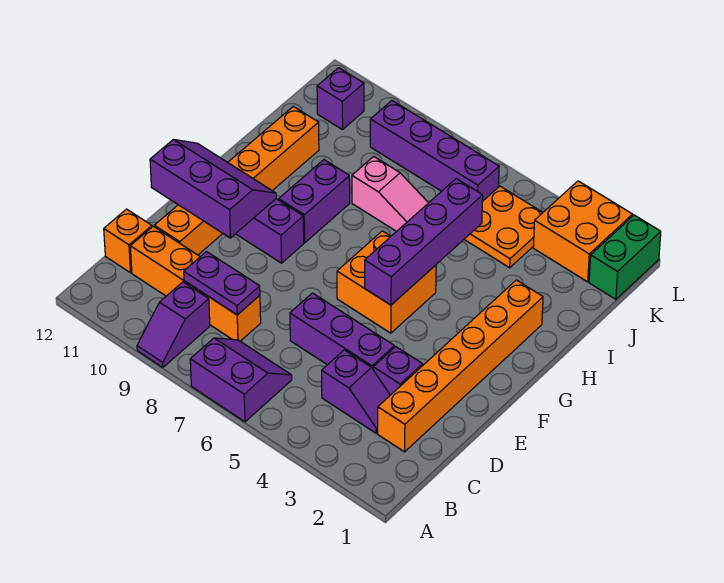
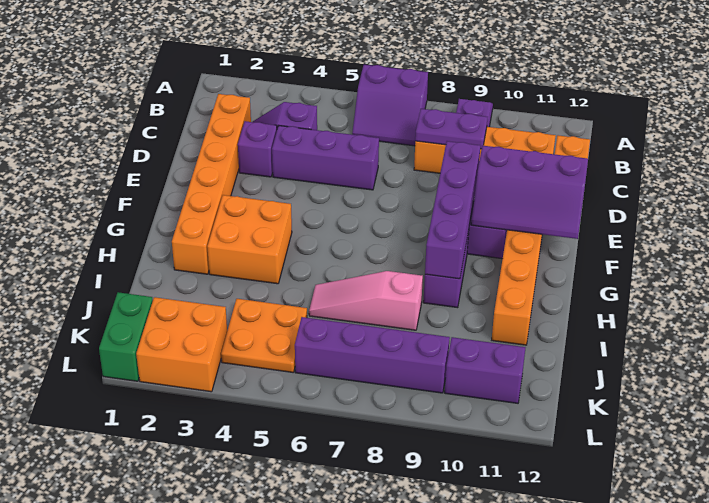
orange brick F5:G6 level 1 -> orange brick G3:H4 level 1
purple brick F5:I5 level 2 -> purple brick E9:H9 level 2
purple brick K11 level 1 -> purple brick K10:K11 level 1

